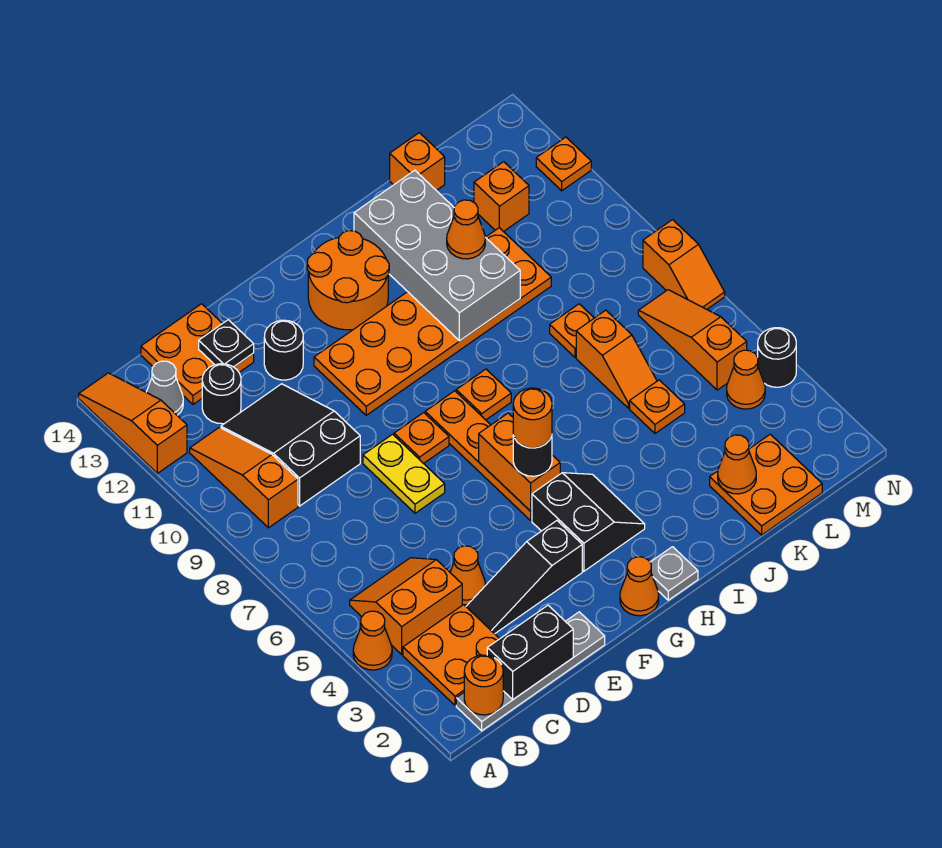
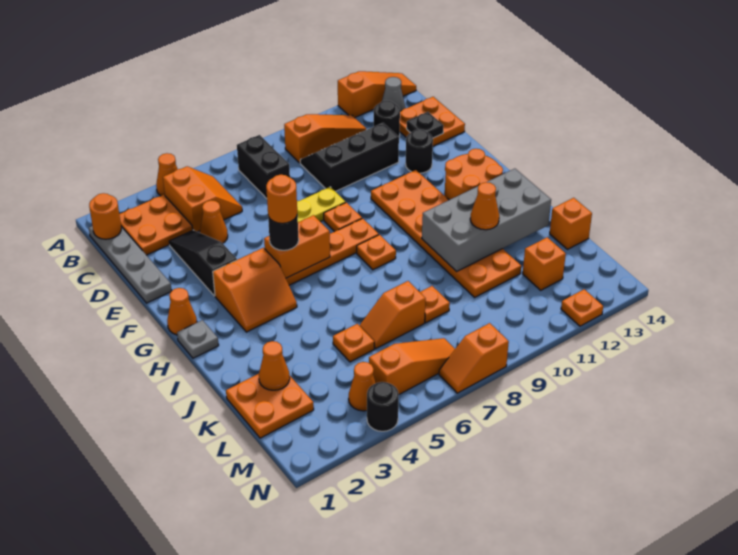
black brick C1:D1 level 2 -> black brick B7:C7 level 1
black slope C9:D11 level 1 top 9 -> black slope C9:D11 level 1 top D
black slope G3:H4 level 1 top G -> orange slope G3:H4 level 1 top G

